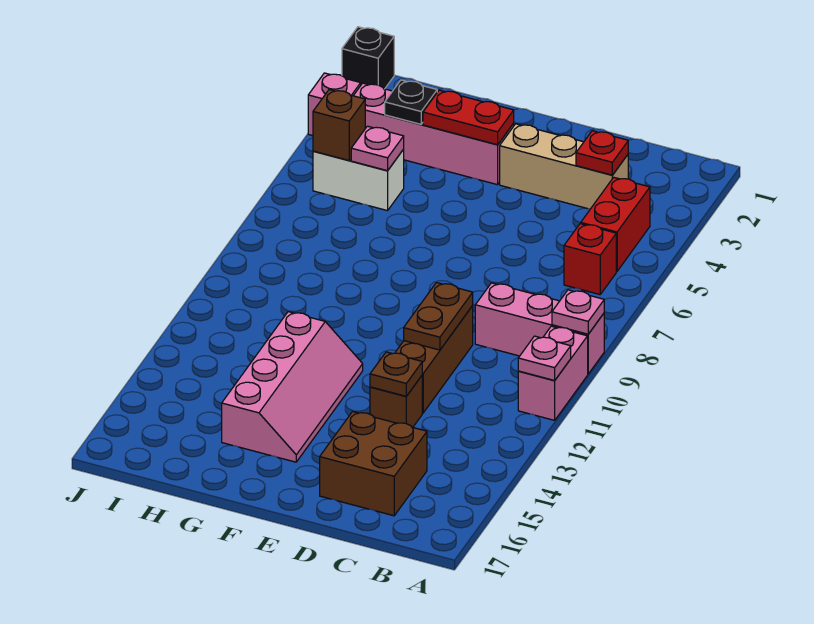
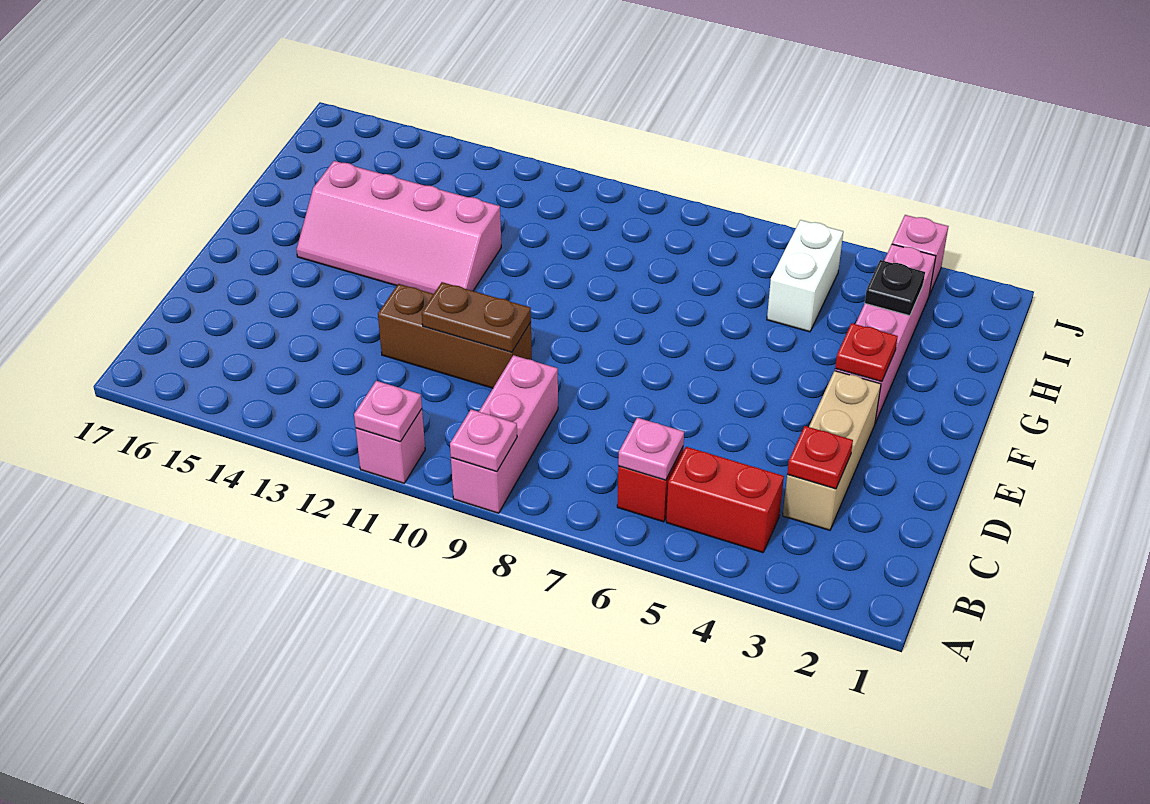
pink brick A10:A11 level 1 -> pink brick A11 level 1
brown brick C15:D16 level 1 -> none
brown brick D13 level 1 -> none
brown plate D13 level 2 -> none
red plate F3:G3 level 2 -> red plate F3 level 2
pink plate H5 level 2 -> pink plate B6 level 2
brown brick I5 level 2 -> none
black brick J1 level 1 -> none

